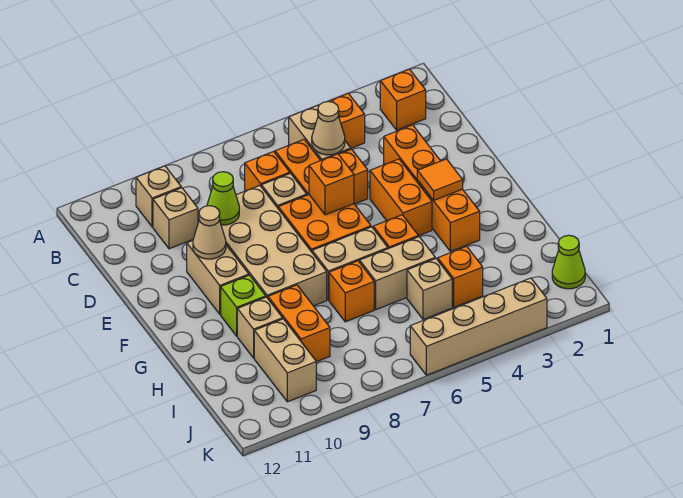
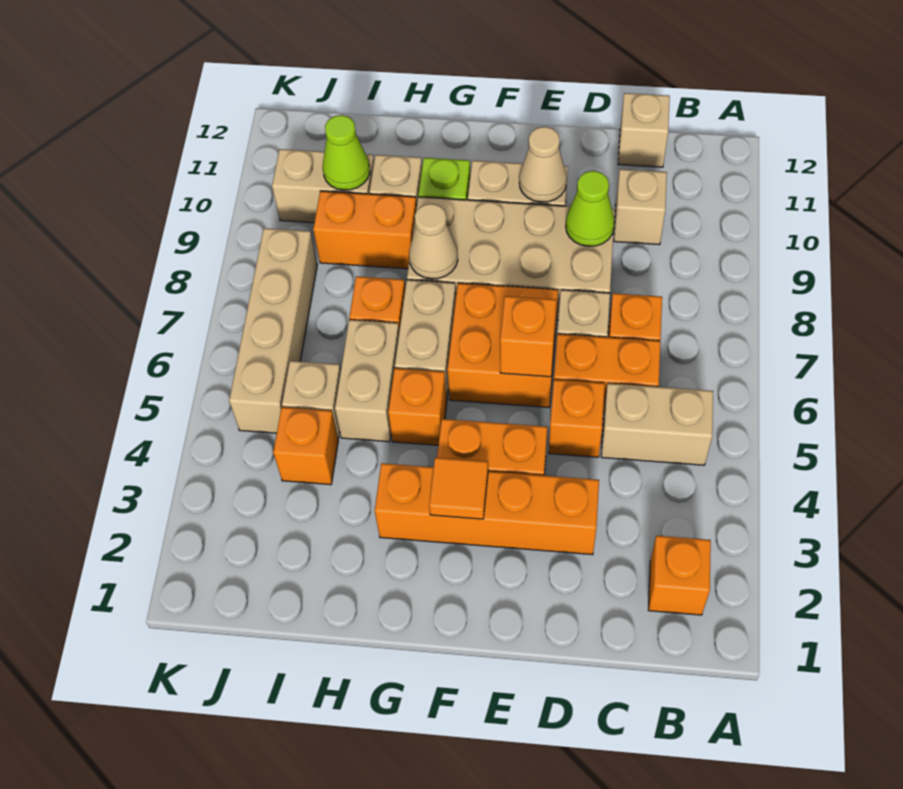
orange brick B4 level 1 -> none
tan brick B10 level 1 -> tan brick C12 level 1
tan cone C5 level 2 -> tan cone G8 level 2
lime cone J1 level 1 -> lime cone I10 level 2
tan brick K3:K6 level 1 -> tan brick J5:J8 level 1

